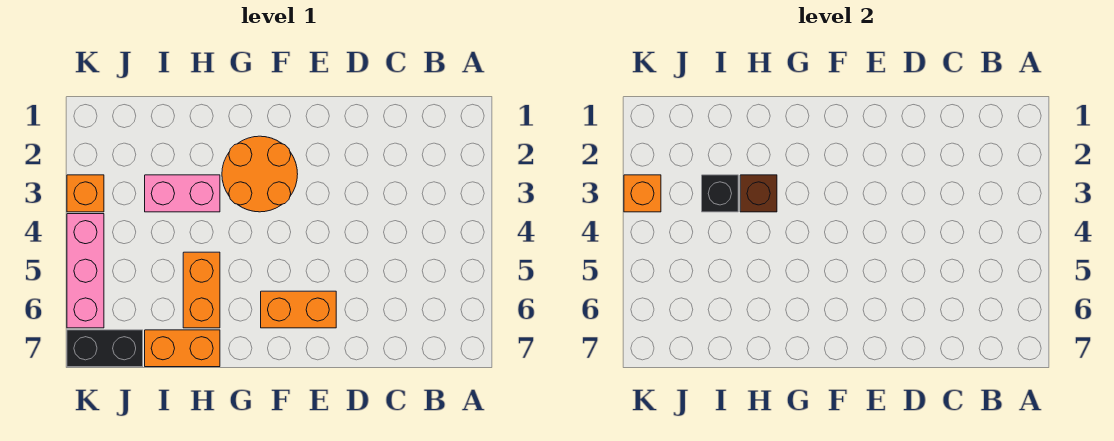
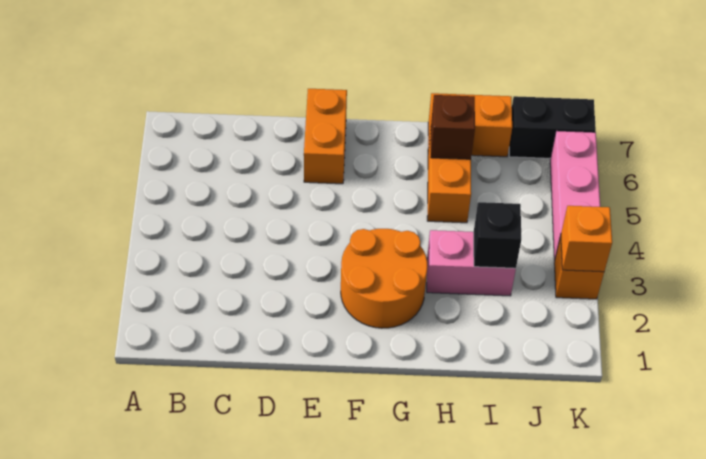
orange brick E6:F6 level 1 -> orange brick E6:E7 level 1
brown brick H3 level 2 -> brown brick H6 level 2

